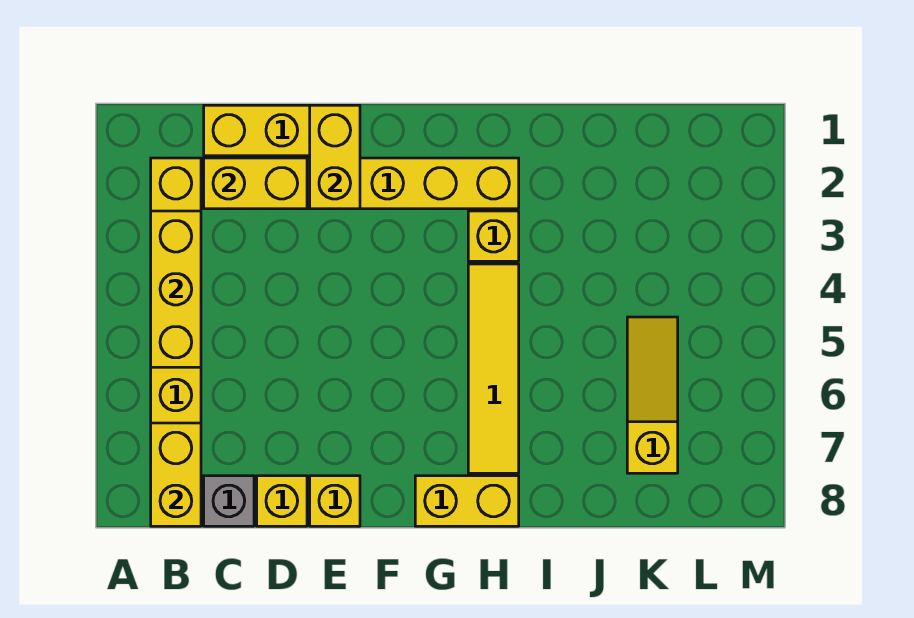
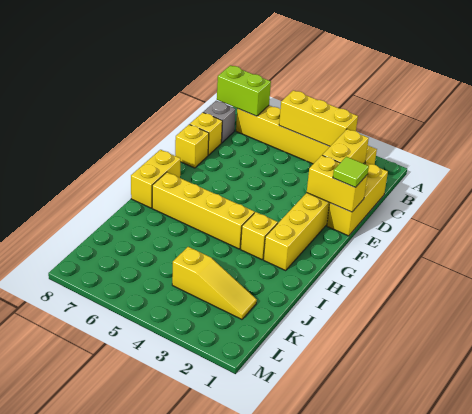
yellow brick B7:B8 level 2 -> lime brick B7:B8 level 2
none -> lime tile E1 level 3
yellow tile H4:H7 level 1 -> yellow brick H4:H7 level 1
yellow slope K5:K7 level 1 top 7 -> yellow slope K2:K4 level 1 top 4

